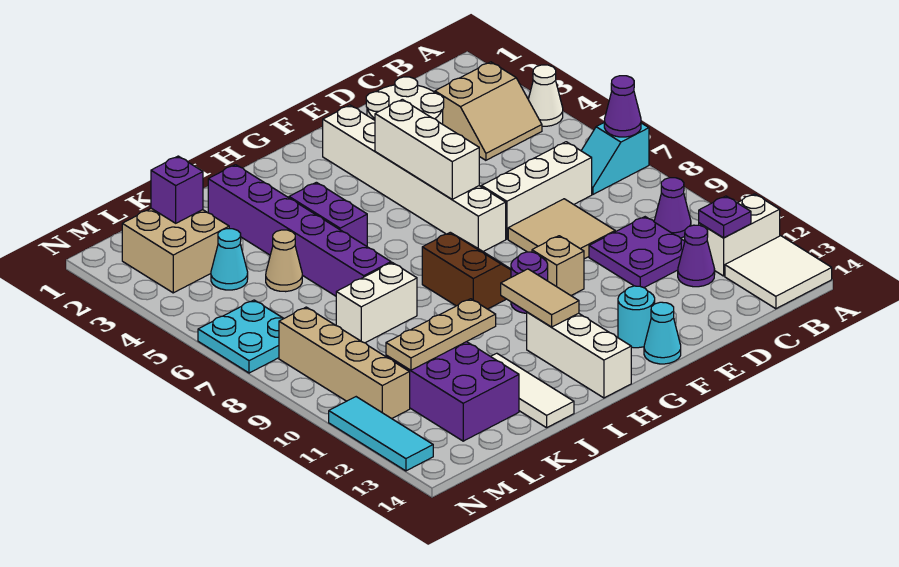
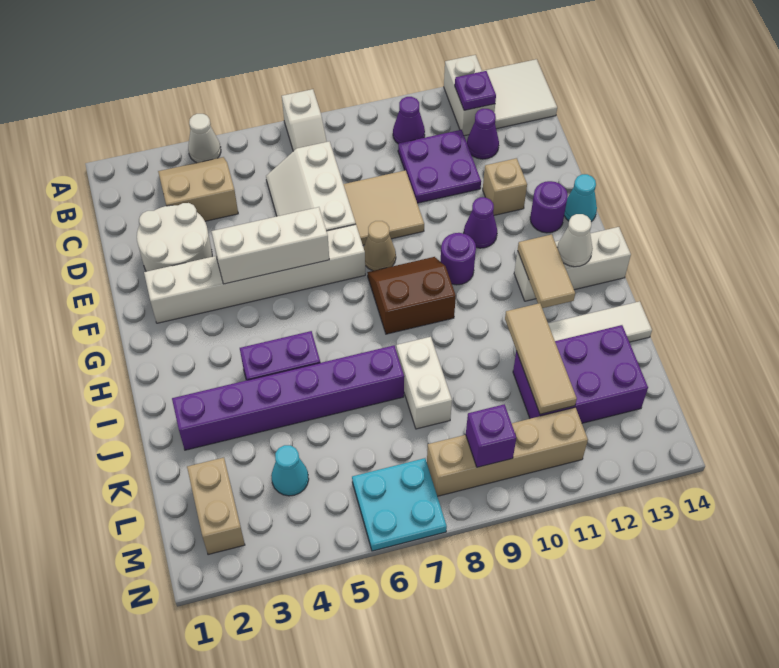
cyan slope A7:B7 level 1 top A -> white slope A7:B7 level 1 top A
purple cone A7 level 2 -> purple cone F11 level 1
tan slope B3:C4 level 1 top 3 -> tan slope B3:C4 level 1 top C
tan brick F10 level 1 -> tan brick E12 level 1
cyan round brick F13 level 1 -> purple round brick F13 level 1
tan tile H11:H12 level 2 -> tan tile H12:I12 level 2
none -> white cone H13 level 2
tan plate J11:L11 level 2 -> tan tile J11:L11 level 2
tan cone K5 level 1 -> tan cone F8 level 1
tan brick L2:M3 level 1 -> tan brick L2:M2 level 1
purple brick L2 level 2 -> purple brick M9 level 2
cyan tile N11:N13 level 1 -> none

